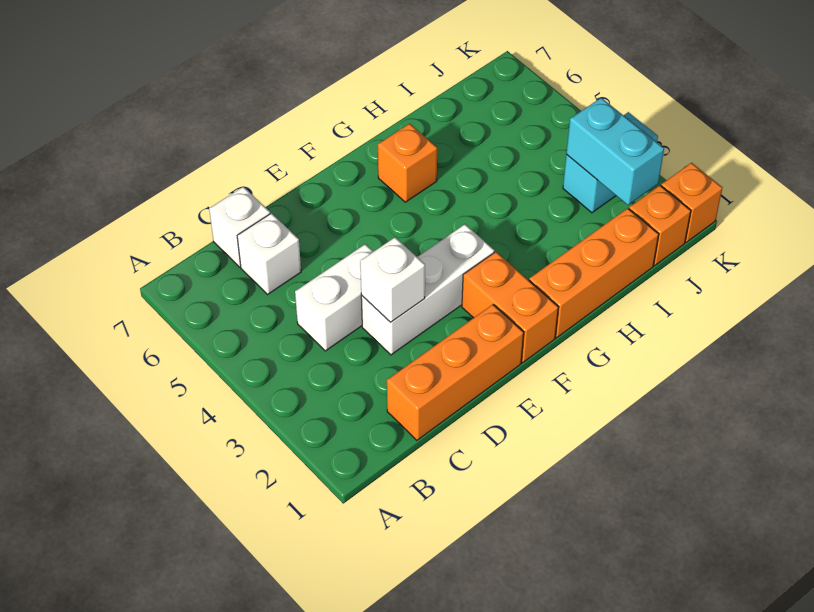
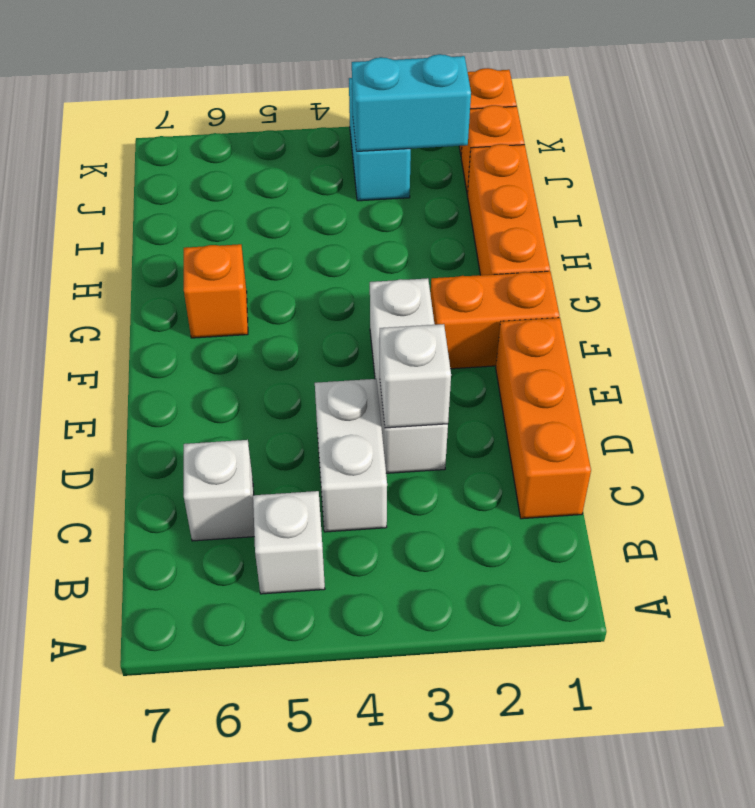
white brick C7 level 1 -> white brick B5 level 1

